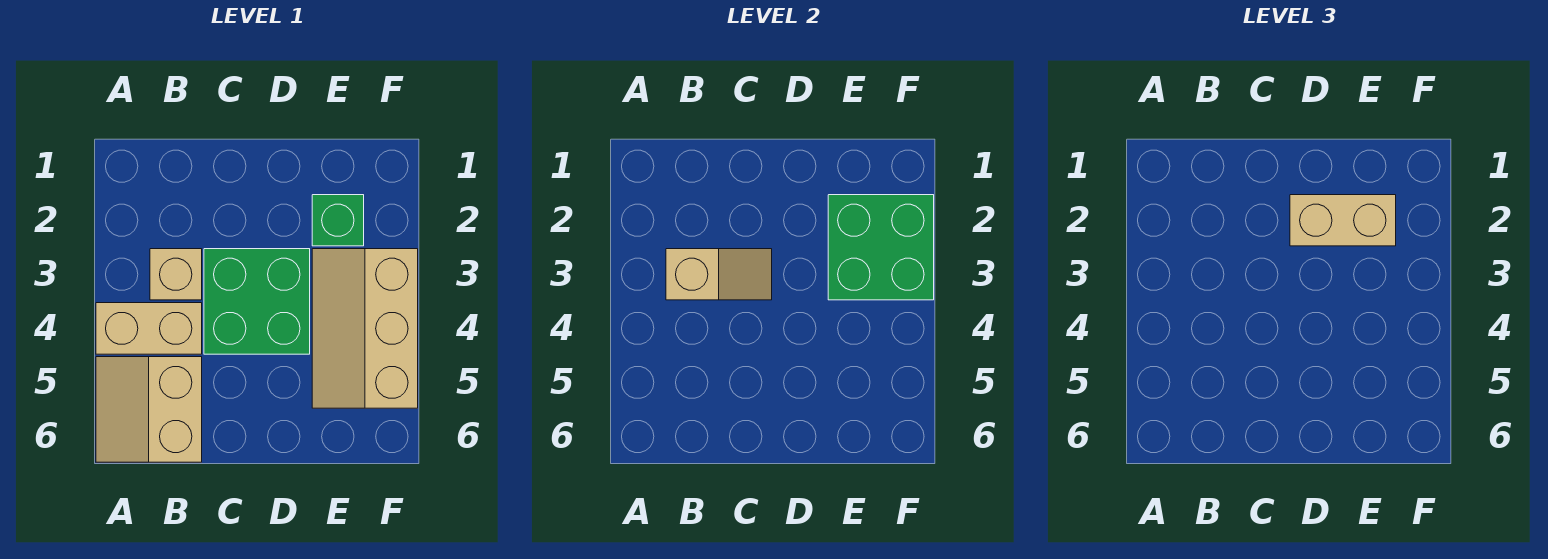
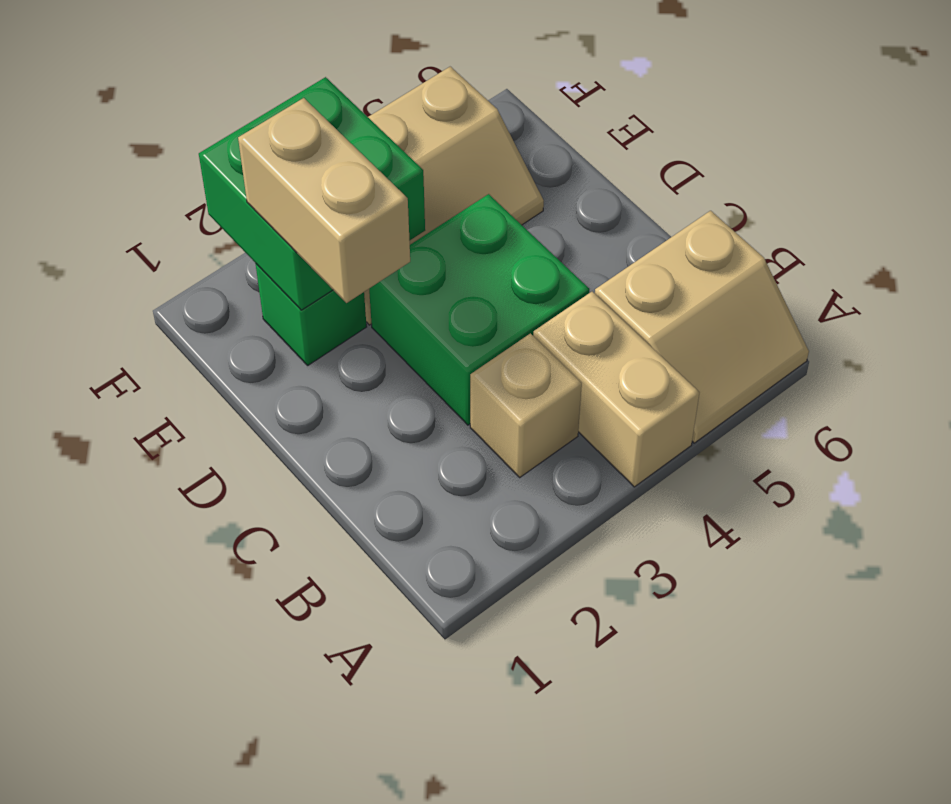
tan slope B3:C3 level 2 top B -> none

